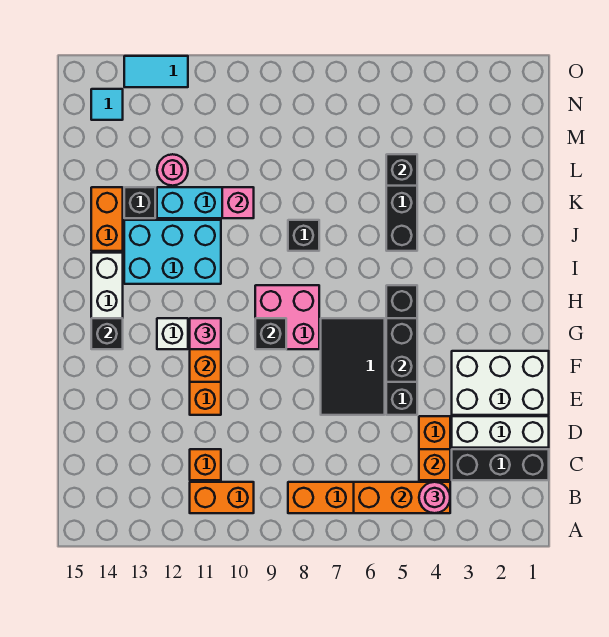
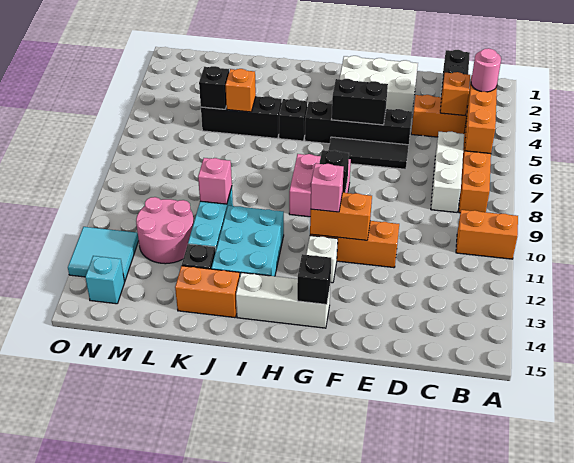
orange brick B10:B11 level 1 -> orange brick A10:B10 level 1
orange brick C11 level 1 -> orange brick K5 level 2
white brick D1:D3 level 1 -> white brick C6:C8 level 1
white brick E1:F3 level 1 -> white brick E2:G3 level 1
black tile E6:G7 level 1 -> black tile E6:G6 level 1
black brick J8 level 1 -> black brick I5 level 1
pink round brick L12 level 1 -> pink round brick L11:M12 level 1
cyan tile N14 level 1 -> cyan brick N14 level 1
cyan tile O12:O13 level 1 -> cyan tile N12:O13 level 1

